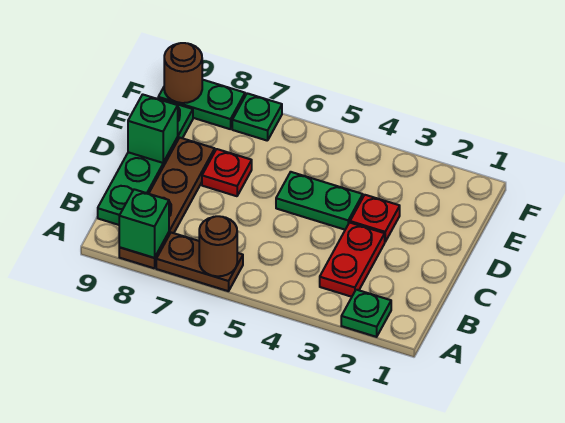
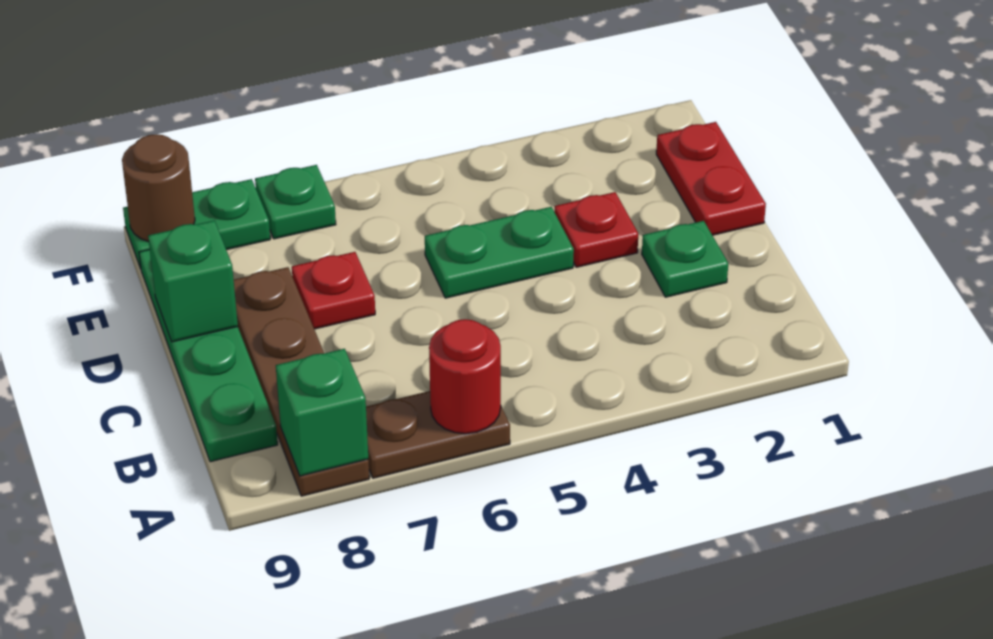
green plate A2 level 1 -> green plate C2 level 1
brown round brick A6 level 2 -> red round brick A6 level 2
red plate B3:C3 level 1 -> red plate D1:E1 level 1

